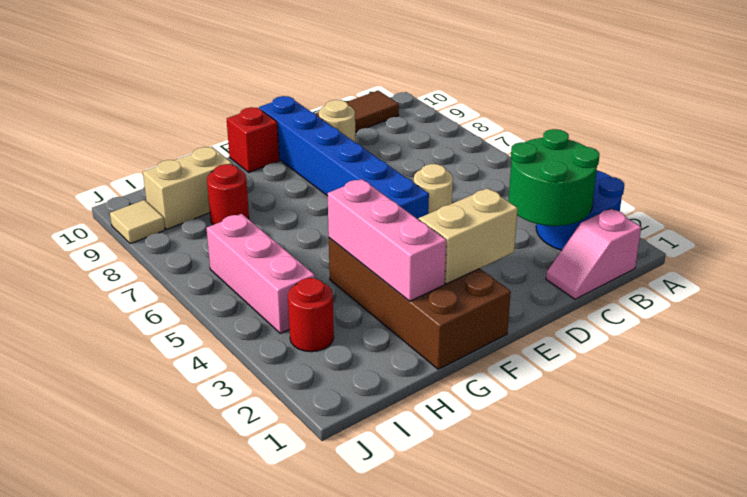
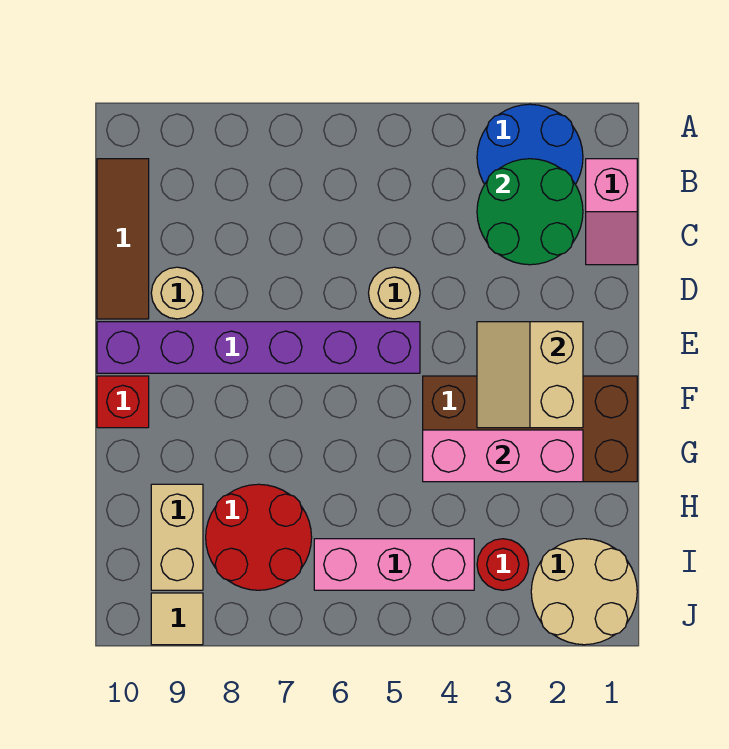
blue brick E5:E10 level 1 -> purple brick E5:E10 level 1
red round brick H8 level 1 -> red round brick H7:I8 level 1
none -> tan round brick I1:J2 level 1

